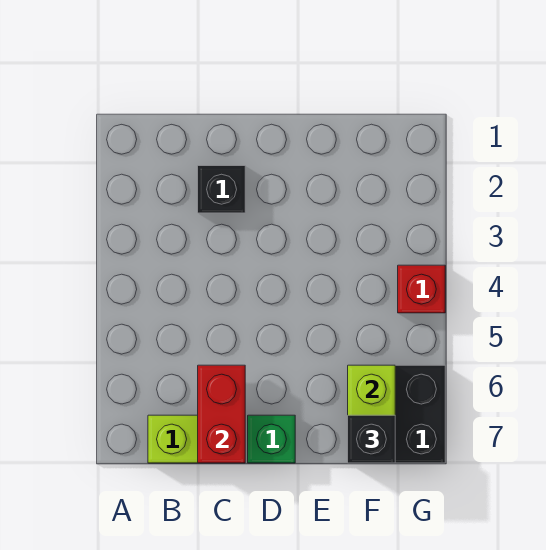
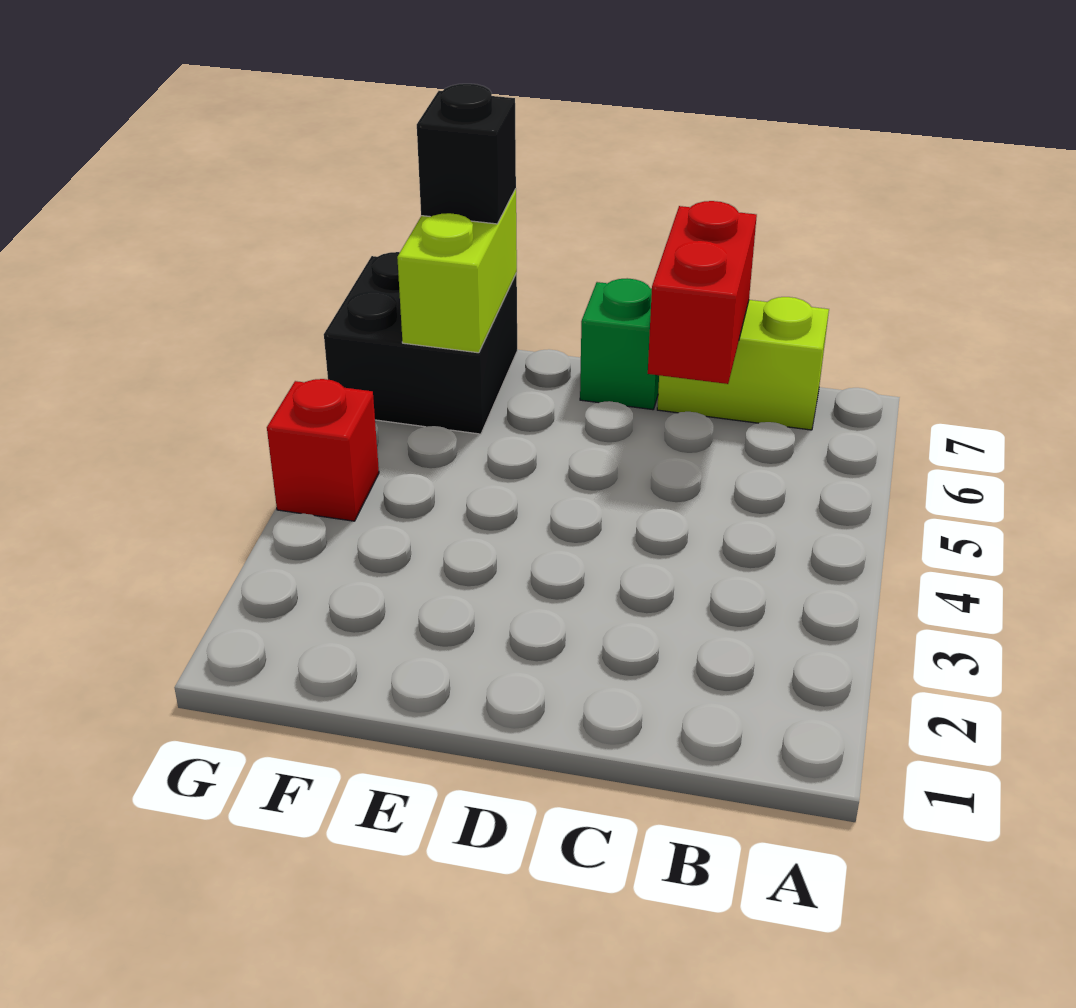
black brick C2 level 1 -> none

